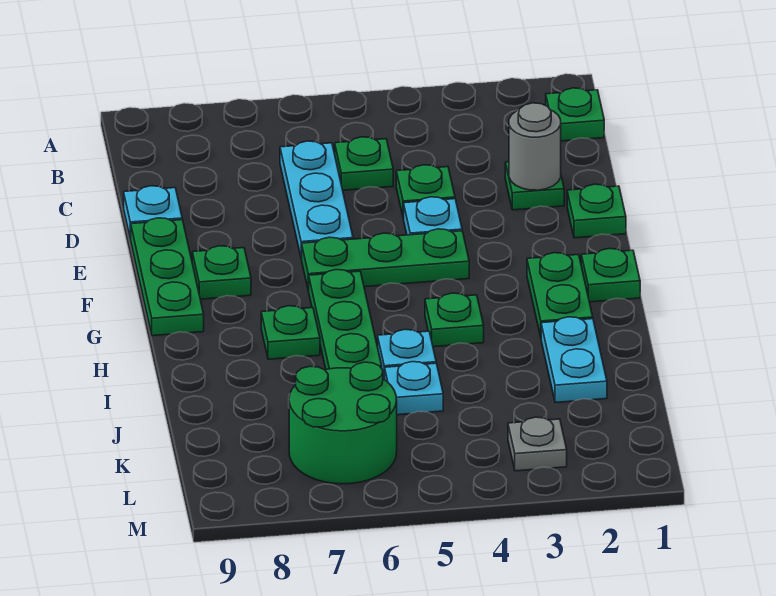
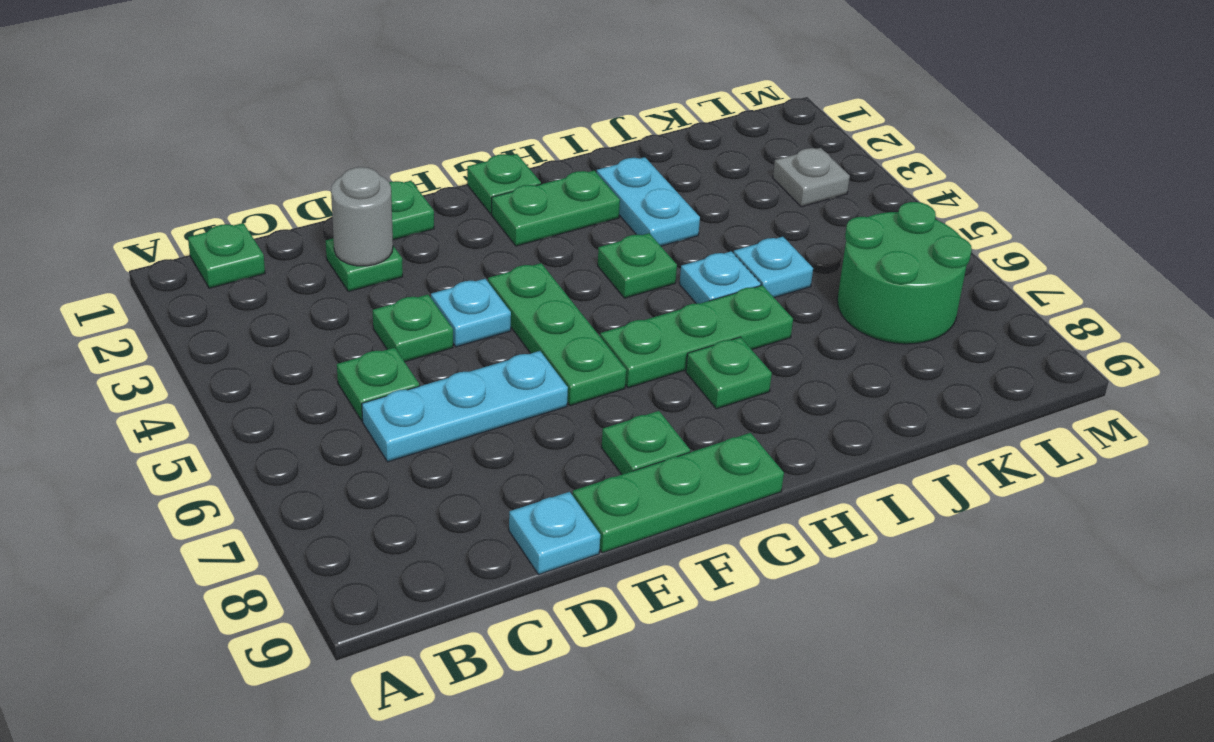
cyan plate I2:J2 level 1 -> cyan plate I2:I3 level 1

